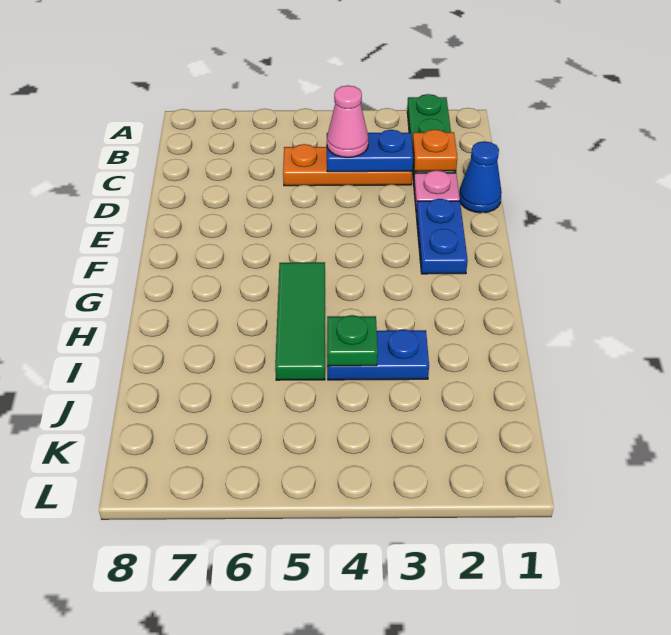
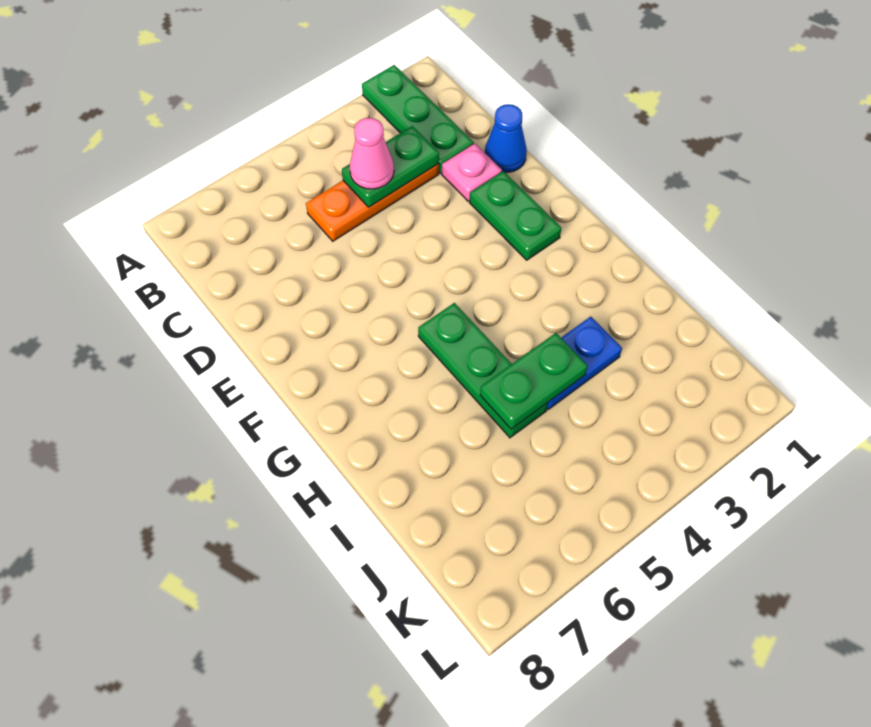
orange plate C2 level 2 -> none
blue plate C3:C4 level 2 -> green plate C3:C4 level 2
blue plate E2:F2 level 1 -> green plate E2:F2 level 1
green tile G5:I5 level 1 -> green plate G5:I5 level 1
green plate I4 level 2 -> green plate I4:I5 level 2

